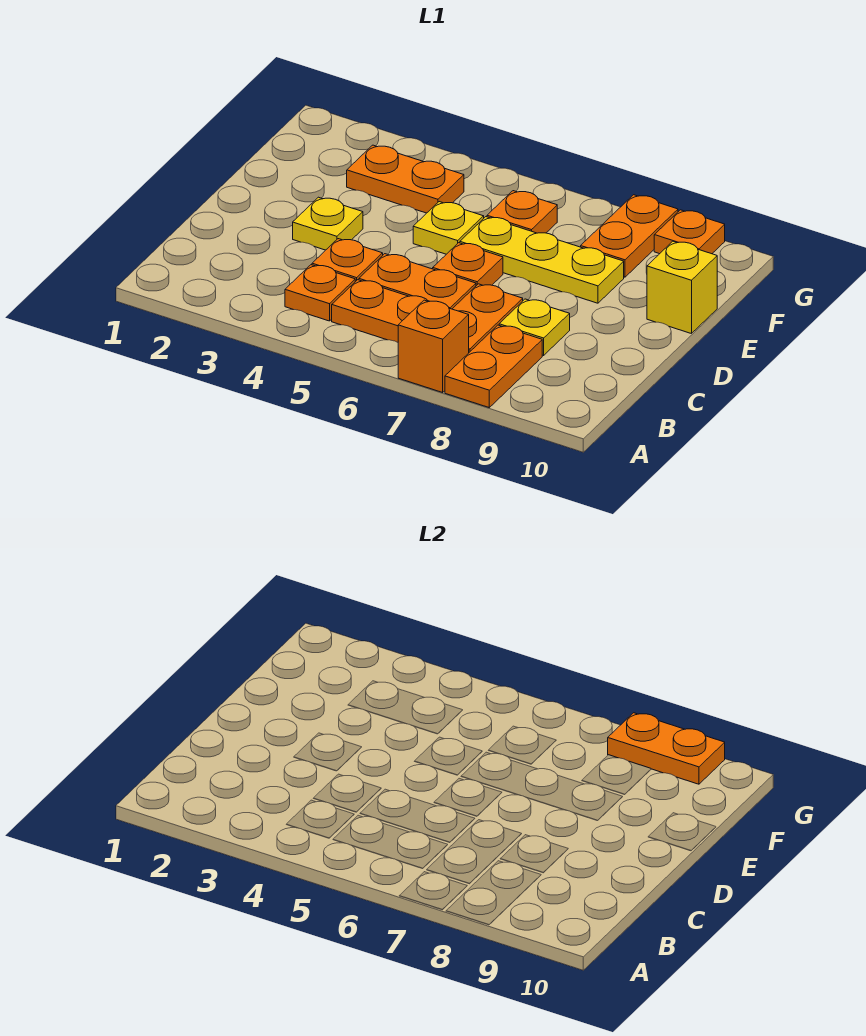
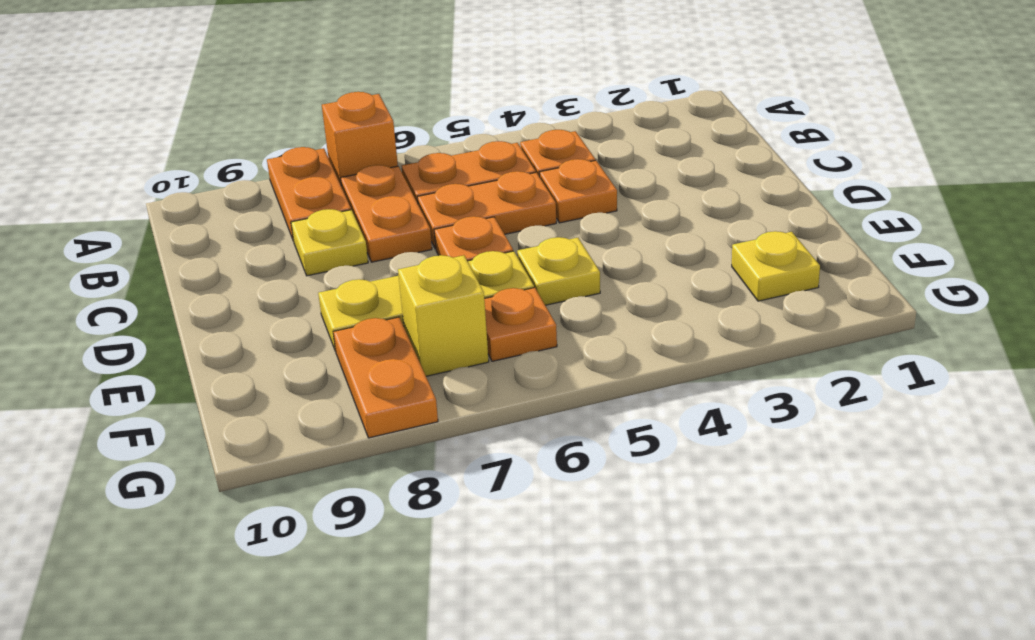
yellow plate D3 level 1 -> yellow plate F2 level 1
yellow brick E10 level 1 -> yellow brick F7 level 1
orange plate F3:F4 level 1 -> none
orange plate G8:G9 level 2 -> none
orange plate G9 level 1 -> none

